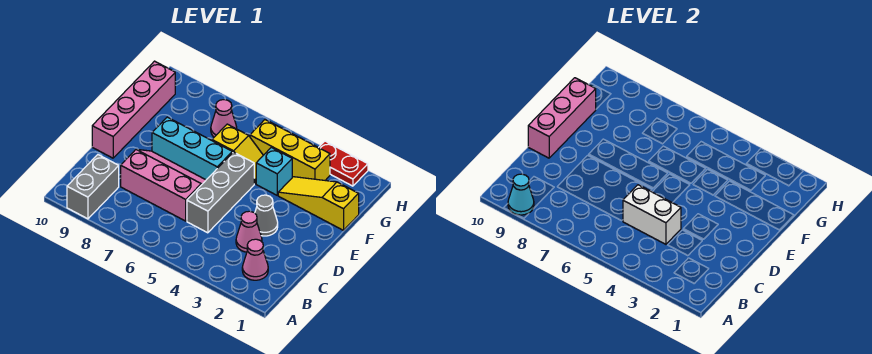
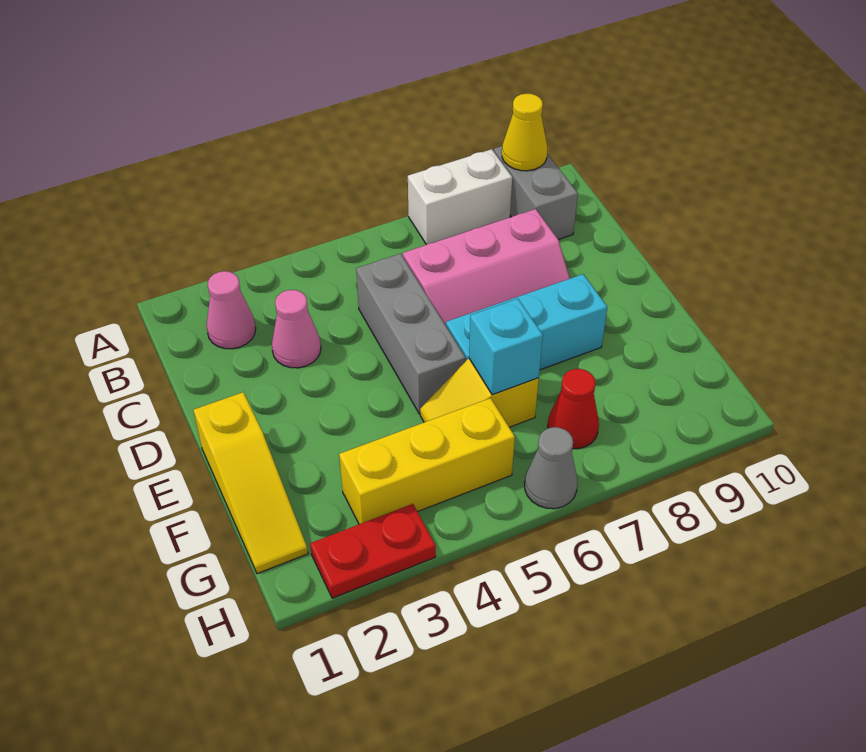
cyan cone A9 level 2 -> yellow cone A9 level 2
white brick C4:C5 level 2 -> white brick A7:A8 level 1
grey cone D3 level 1 -> grey cone H6 level 1
pink brick D10:G10 level 1 -> none
pink brick D10:F10 level 2 -> none
yellow slope F1:F3 level 1 top 1 -> yellow slope E1:G1 level 1 top E
cyan brick F4 level 1 -> cyan brick F6 level 2
pink cone G7 level 1 -> red cone G7 level 1

